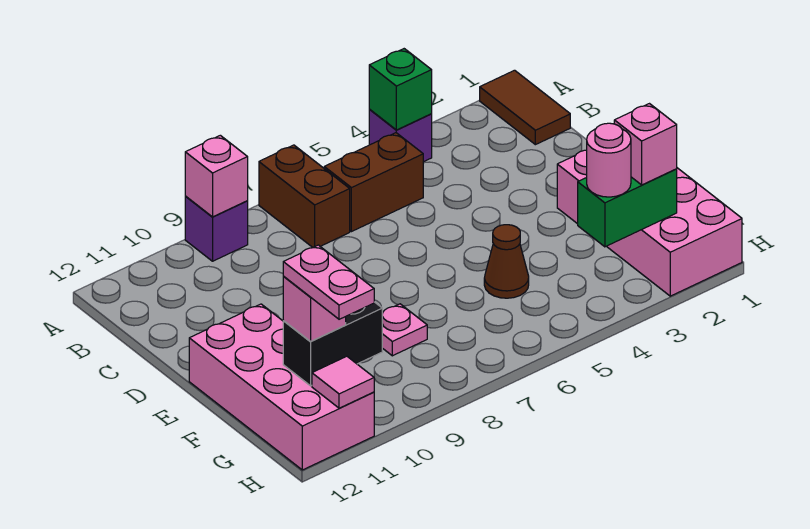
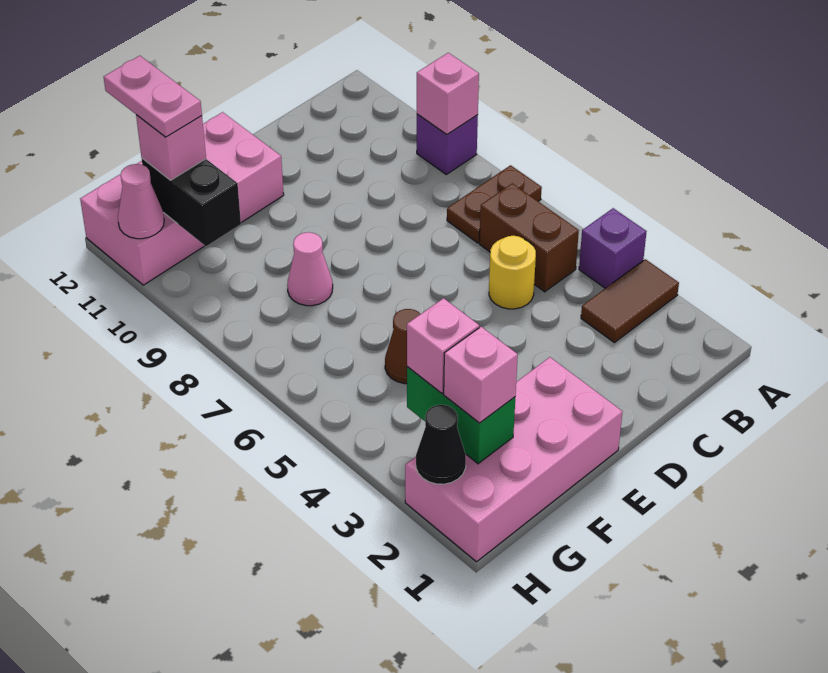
brown tile A1:B1 level 1 -> brown tile A3:B3 level 1
green brick A4 level 2 -> none
brown brick A7:B7 level 1 -> brown plate A7:B7 level 1
none -> yellow round brick C5 level 1
pink plate F8 level 1 -> pink cone F8 level 1
pink round brick G3 level 3 -> pink brick G3 level 3
pink plate G11:H11 level 4 -> pink plate G11:G12 level 4
none -> black cone H2 level 2
pink tile H11 level 2 -> pink cone H11 level 2

